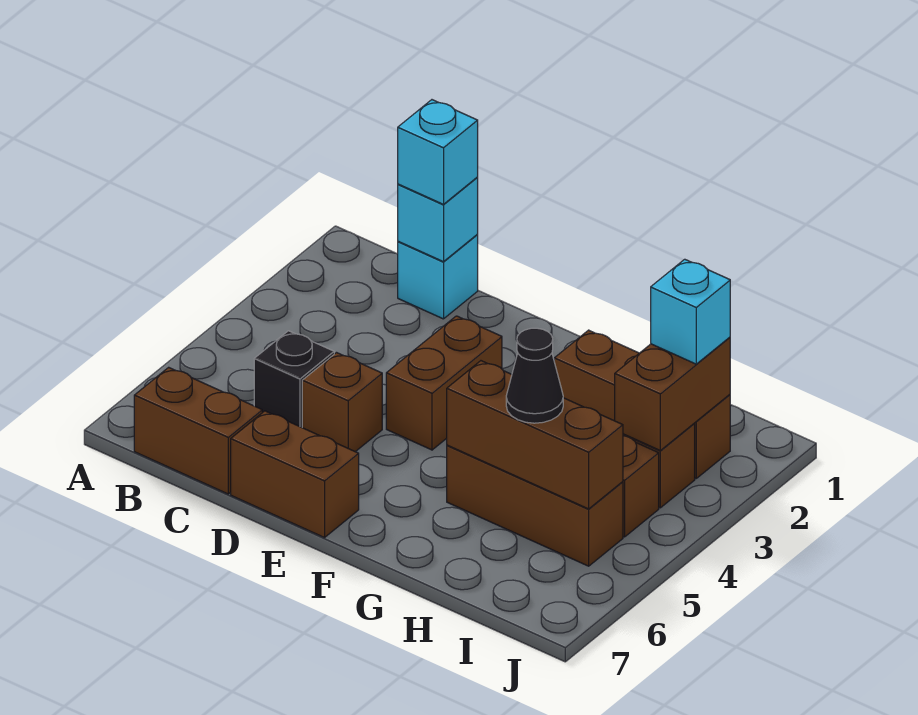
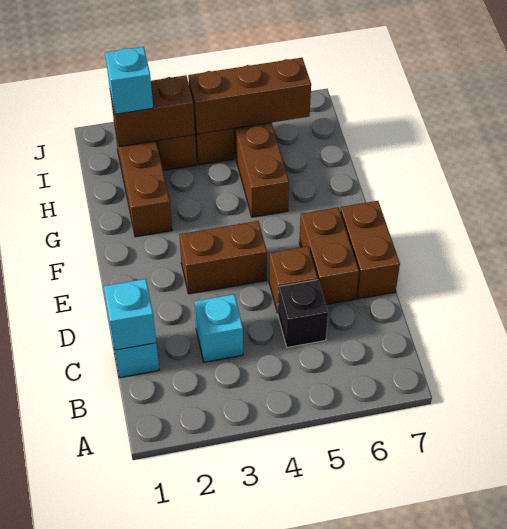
brown brick B7:C7 level 1 -> brown brick D6:E6 level 1
cyan brick C1 level 3 -> cyan brick C3 level 1
brown brick G5:I5 level 2 -> brown brick I4:I6 level 2
black cone H5 level 3 -> none

